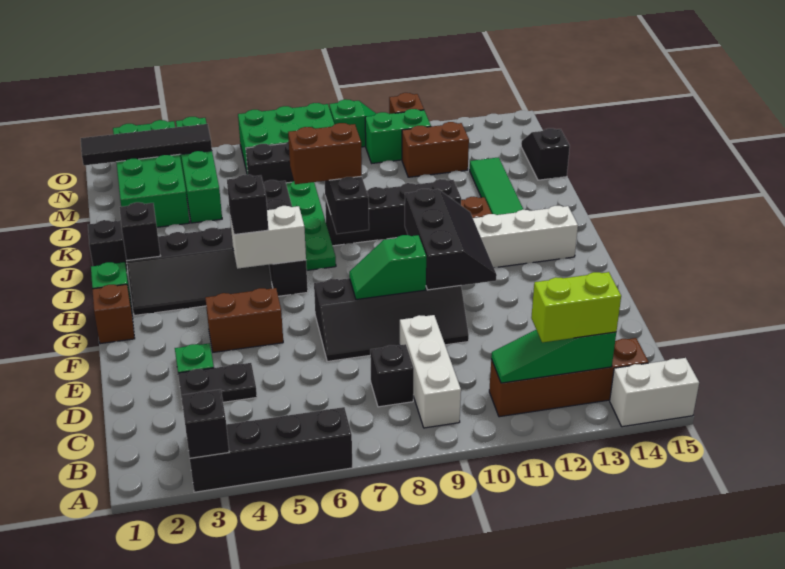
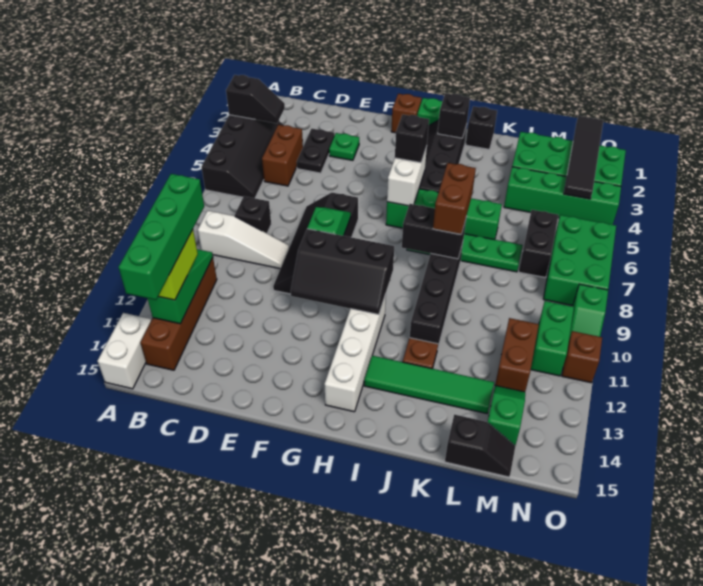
white brick B9:D9 level 1 -> white slope B9:D9 level 1 top B
none -> green brick B11:B14 level 4
brown brick F4:F5 level 1 -> brown brick C4:C5 level 1
black brick H6:K6 level 1 -> green brick H6:K6 level 1
none -> green slope M13:M14 level 1 top 14

